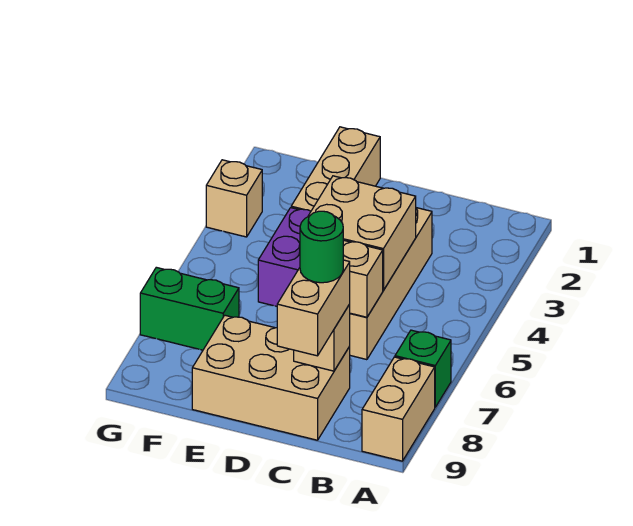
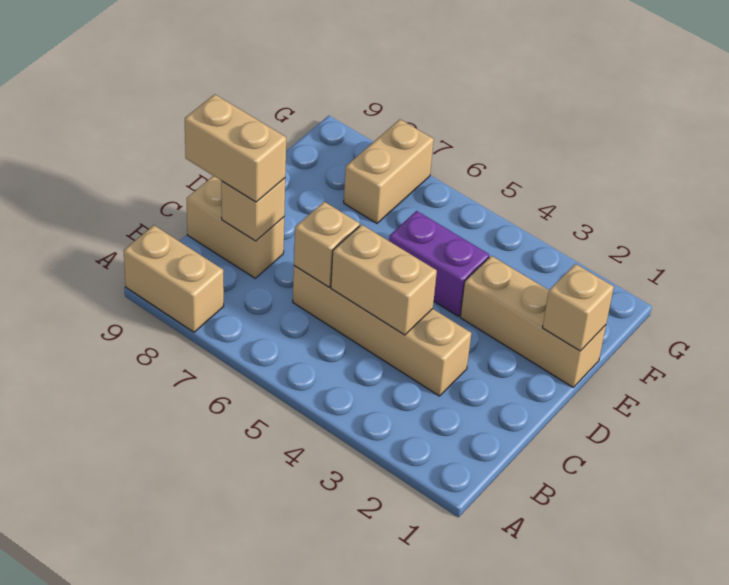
green brick A7 level 1 -> none
tan brick C4:D5 level 2 -> tan brick C4:C5 level 2
tan brick C8:E9 level 1 -> tan brick C8:C9 level 1
green round brick C8 level 4 -> none
green brick F7:G7 level 1 -> tan brick F7:G7 level 1
tan brick G3 level 1 -> tan brick E1 level 2

